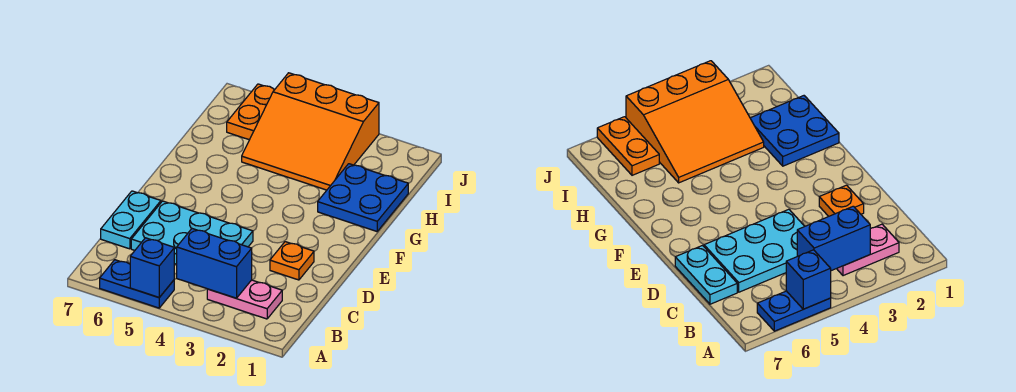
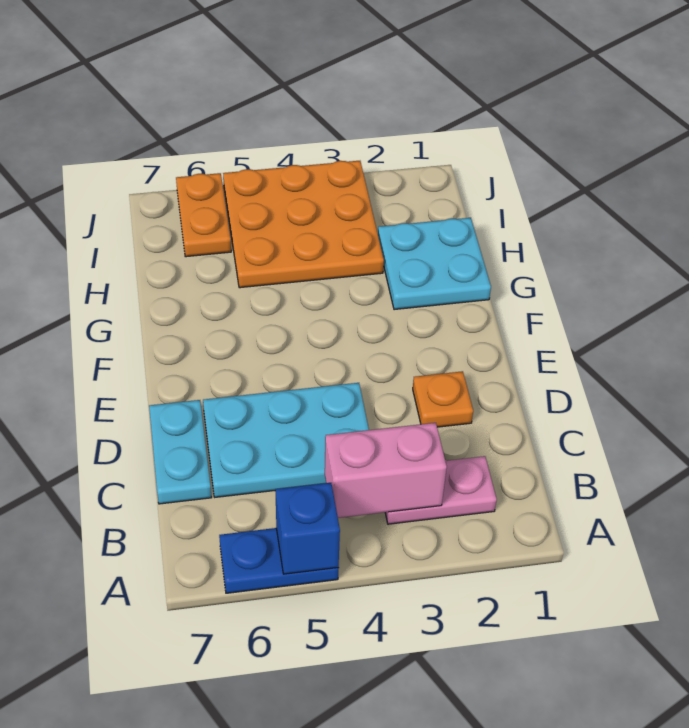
blue brick B3:B4 level 2 -> pink brick B3:B4 level 2
blue plate G1:H2 level 1 -> cyan plate G1:H2 level 1
orange slope H3:J5 level 1 top J -> orange plate H3:J5 level 1

